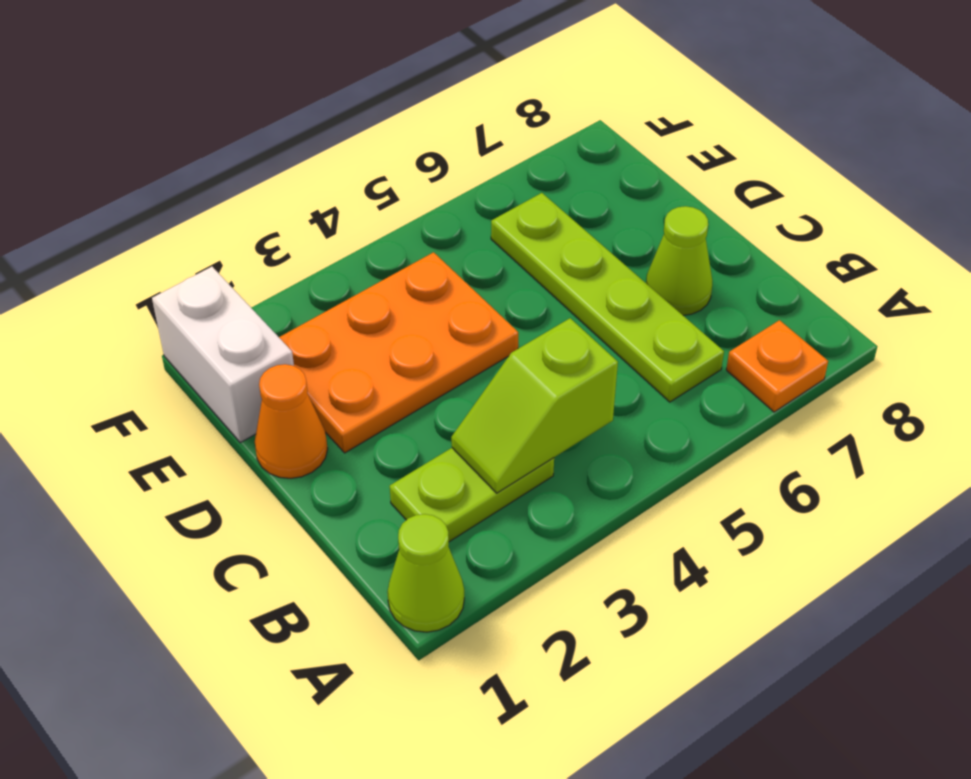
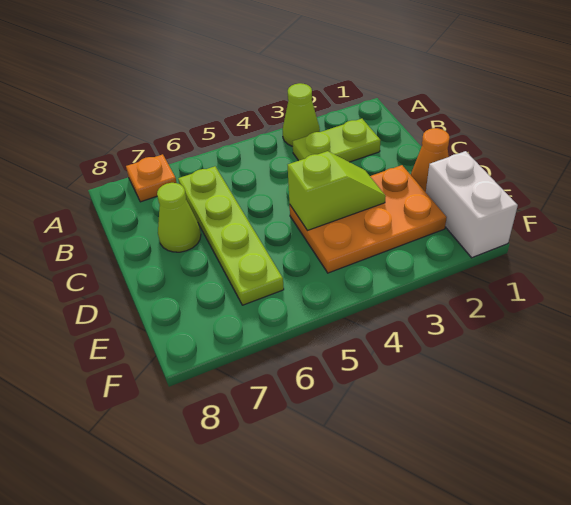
lime cone A1 level 1 -> lime cone A3 level 1
lime slope B3:B4 level 2 top 4 -> lime slope D3:D4 level 2 top 4

